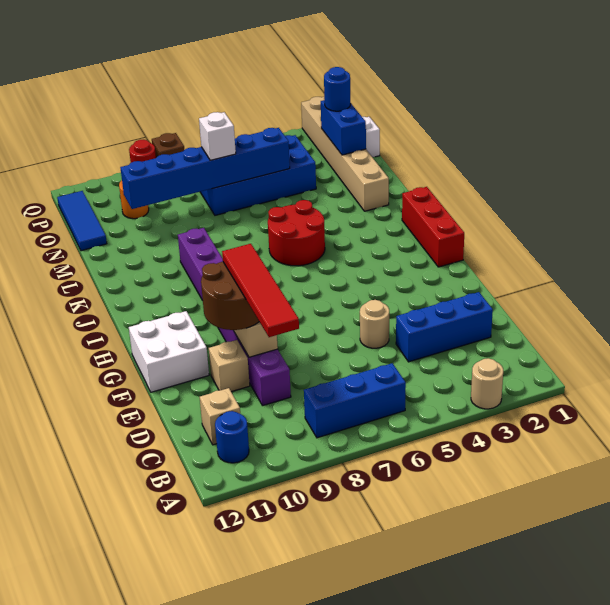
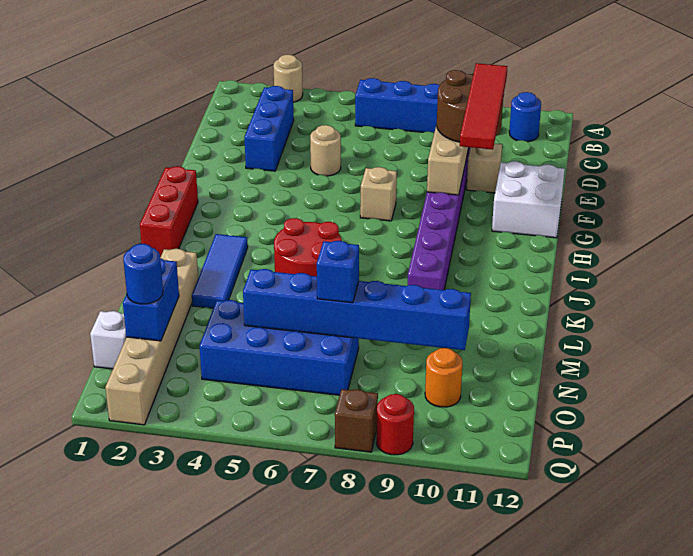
red tile C9:F9 level 4 -> red tile E10:H10 level 4
tan brick C11 level 1 -> tan brick G7 level 1
blue brick D2:D4 level 1 -> blue brick C3:E3 level 1
white brick N7 level 3 -> blue brick N7 level 3
blue tile N12:P12 level 1 -> blue tile J3:L3 level 1

